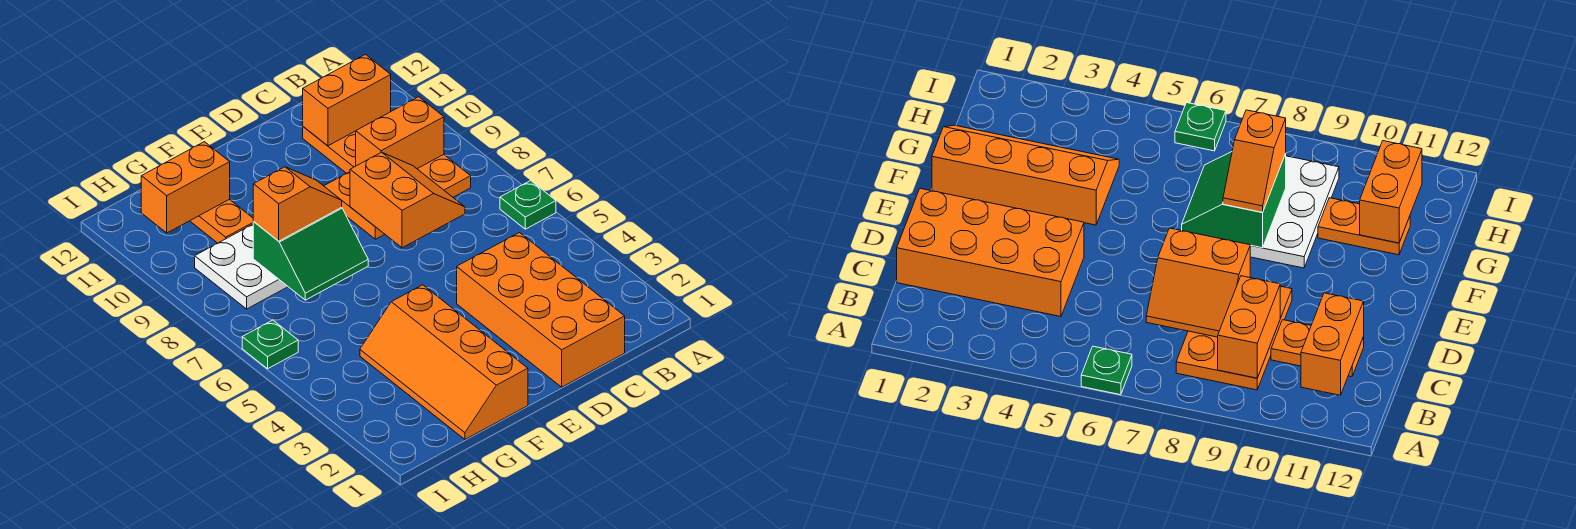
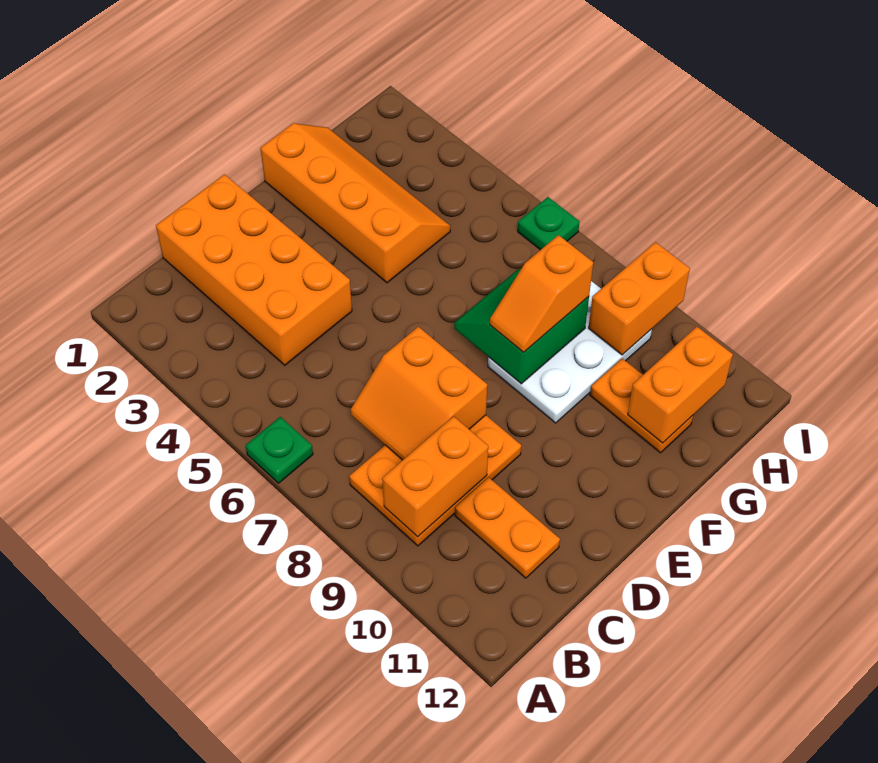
orange brick B11:C11 level 2 -> orange brick H9:I9 level 2

